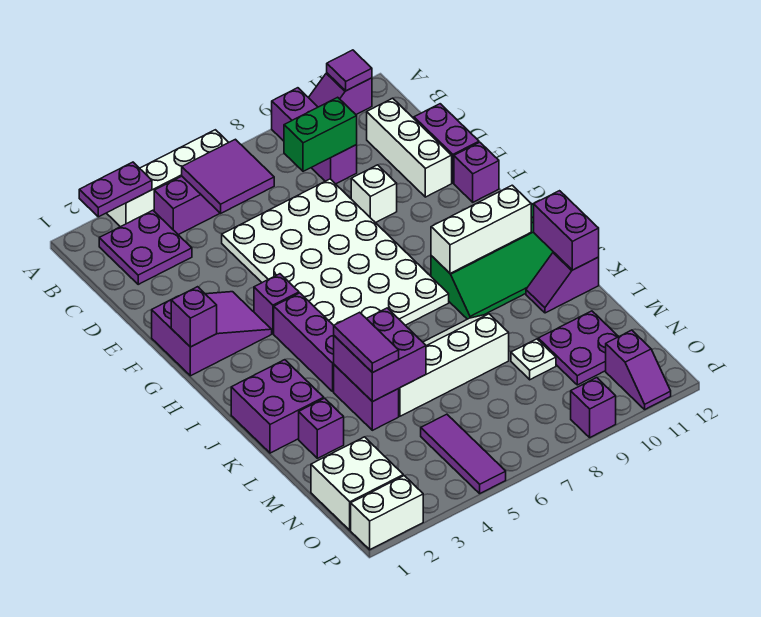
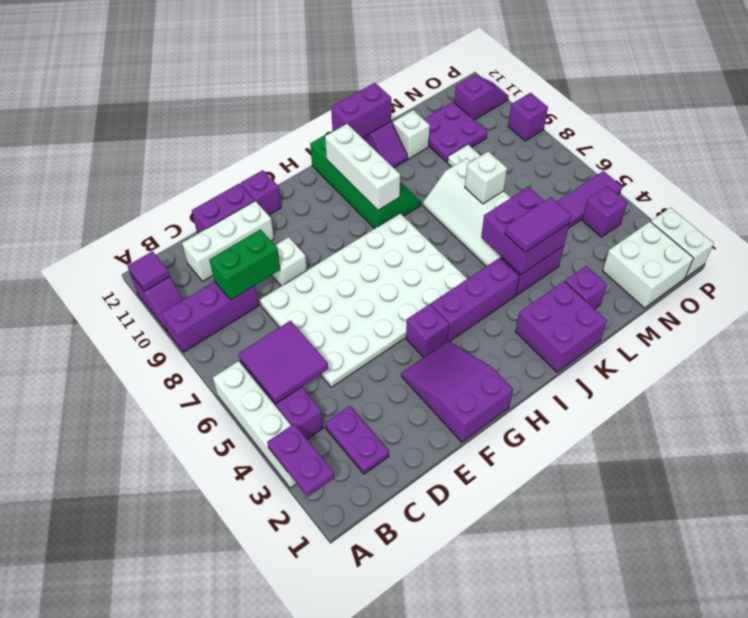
purple plate B2:C3 level 1 -> purple plate C2:C3 level 1
green brick C8:C9 level 2 -> green brick C9:D9 level 2
purple brick G1 level 2 -> purple brick O4 level 1
none -> white brick L7 level 2
none -> white brick L11 level 1

